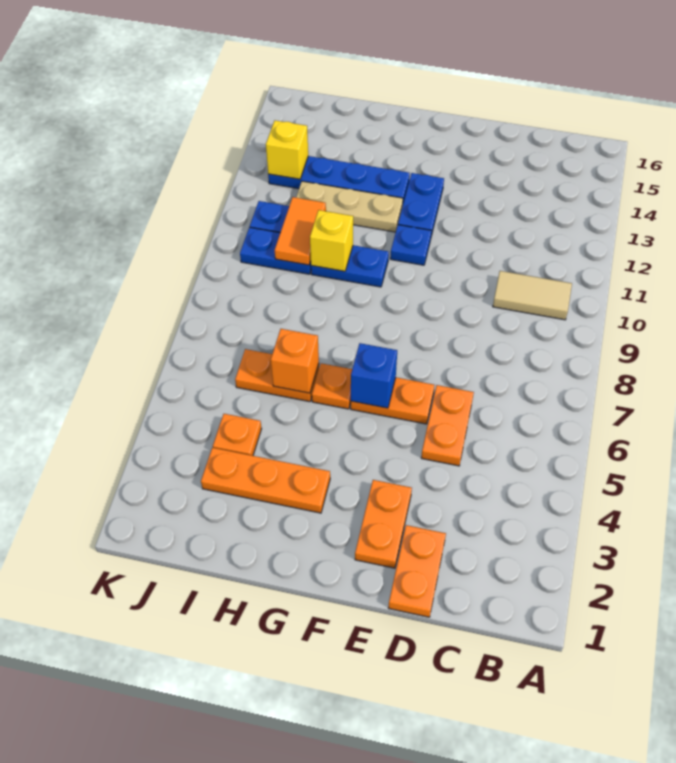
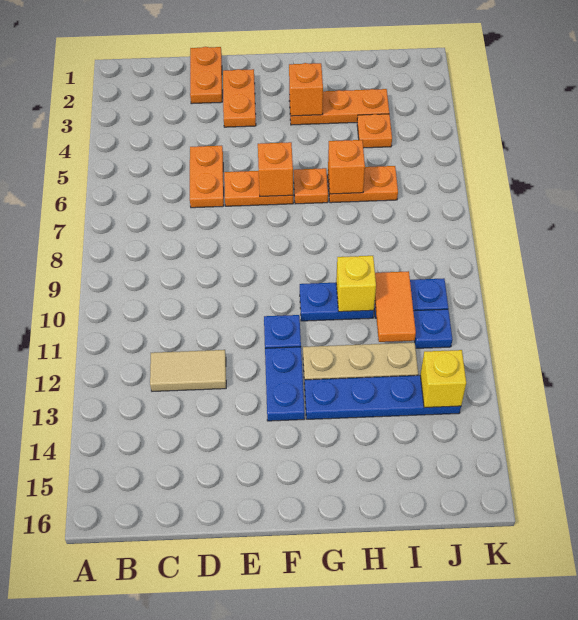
tan tile B10:C10 level 1 -> tan tile C12:D12 level 1
blue brick F6 level 2 -> orange brick F6 level 2
none -> orange brick G3 level 2

